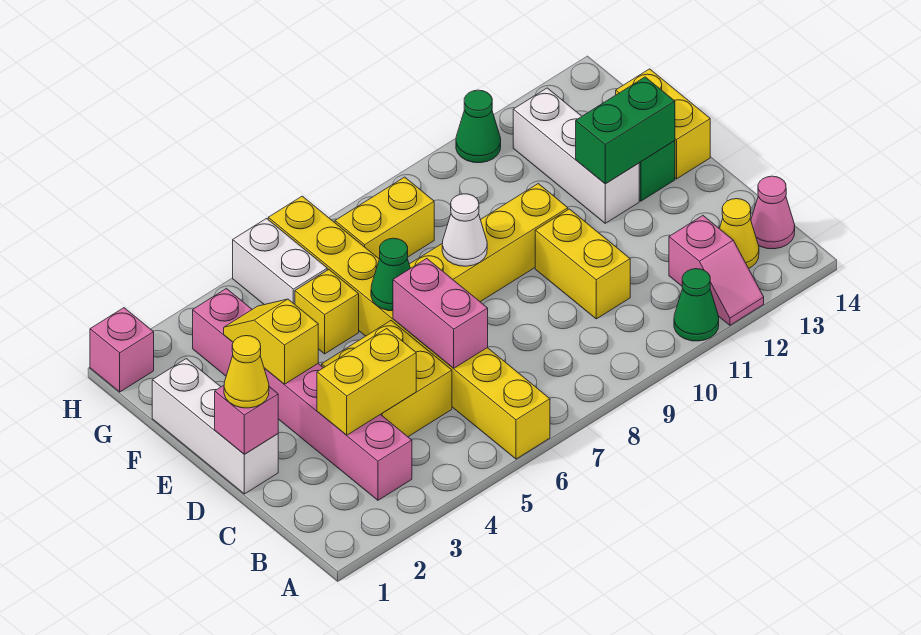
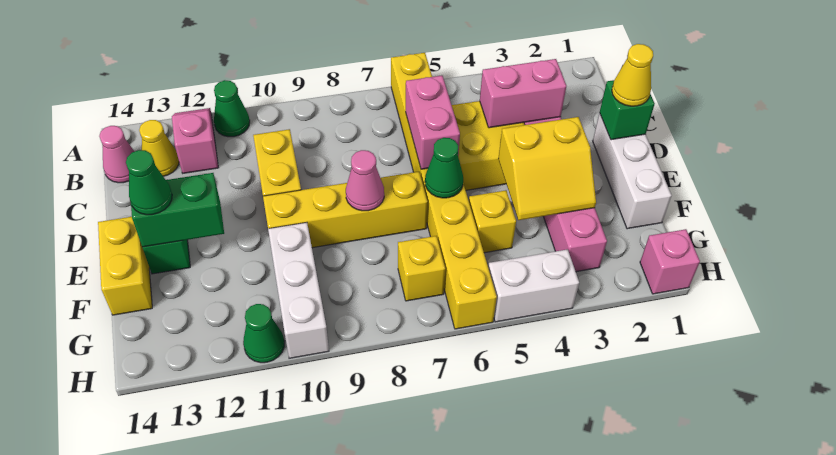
yellow brick C3:C4 level 2 -> pink brick C3:C4 level 2
pink brick D1 level 2 -> green brick D1 level 2
yellow slope E3:F3 level 2 top E -> yellow slope E3:F4 level 2 top E
white cone E8 level 2 -> pink cone E8 level 2
white brick E12:G12 level 1 -> white brick F10:H10 level 1
none -> green cone E13 level 3
white brick G5:H5 level 1 -> white brick H4:H5 level 1
yellow brick G7:G8 level 1 -> yellow brick G7 level 1

